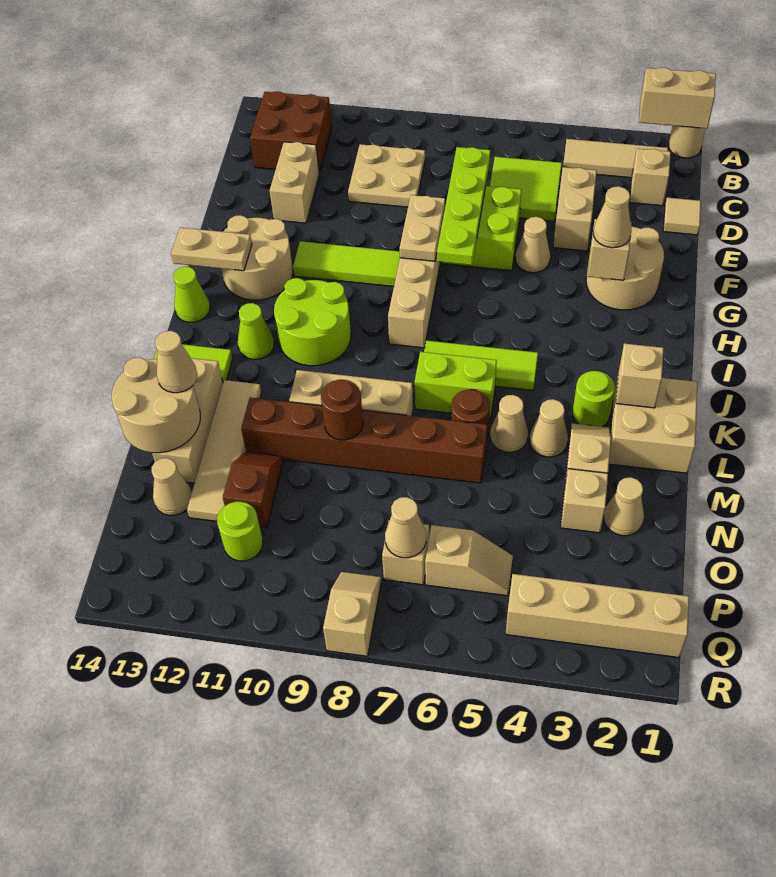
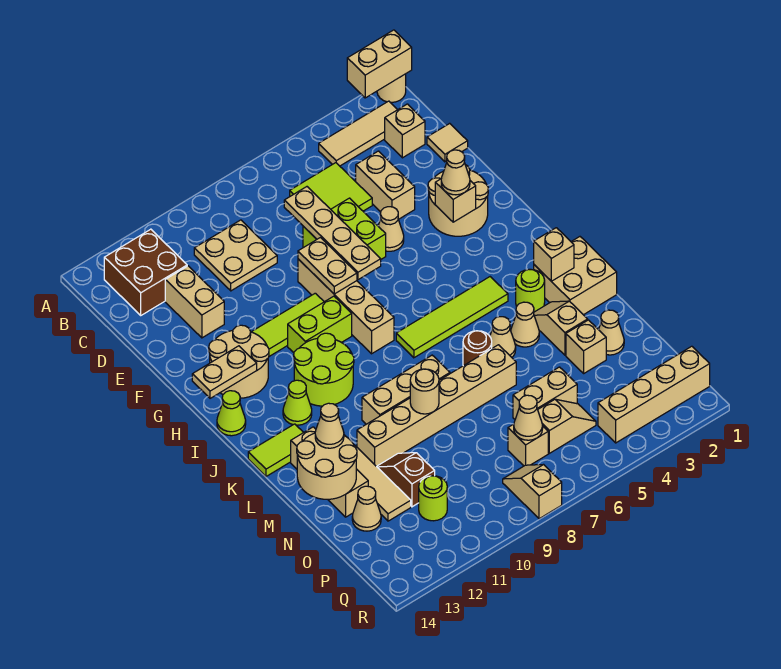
lime plate D7:G7 level 2 -> tan plate D7:G7 level 2
lime tile J5:J7 level 1 -> lime tile J4:J7 level 1
lime brick K6:K7 level 1 -> lime brick H9:H10 level 1
brown brick M6:M11 level 1 -> tan brick M6:M11 level 1
brown round brick M9 level 2 -> tan round brick M9 level 2
none -> tan brick O5:O6 level 1

